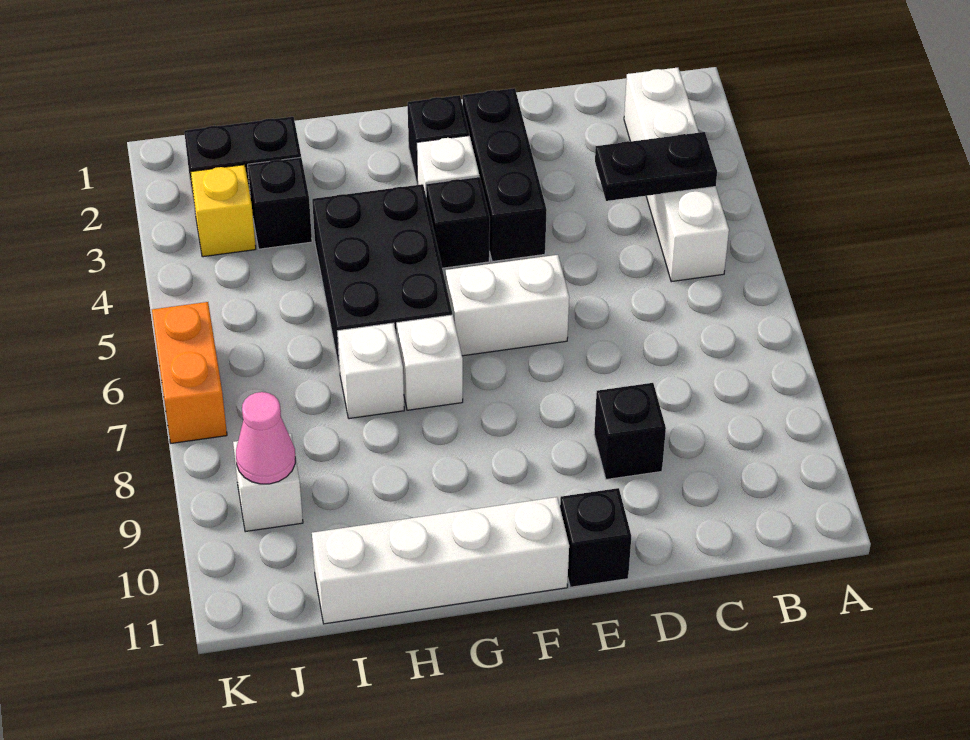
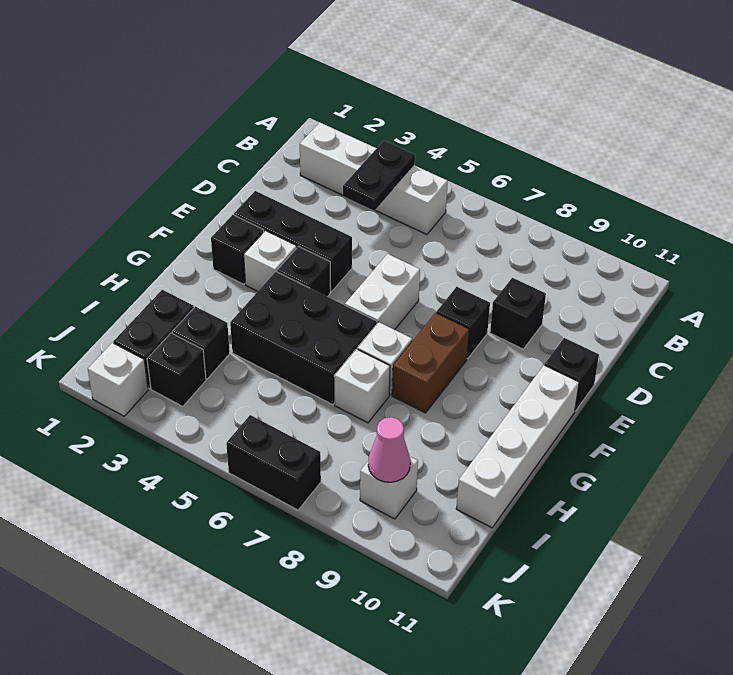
none -> black brick E8 level 1
none -> brown brick F8:G8 level 1
yellow brick J3 level 1 -> black brick J3 level 1
none -> white brick K2 level 1
orange brick K6:K7 level 1 -> black brick K6:K7 level 1

